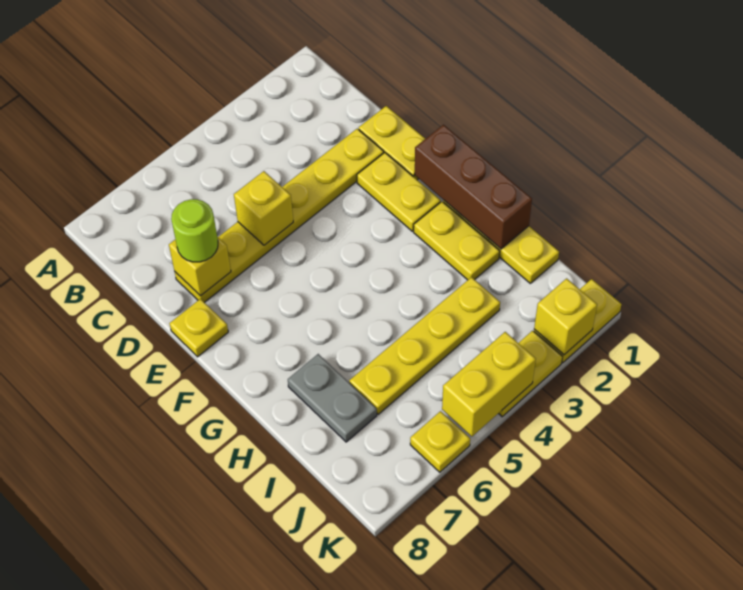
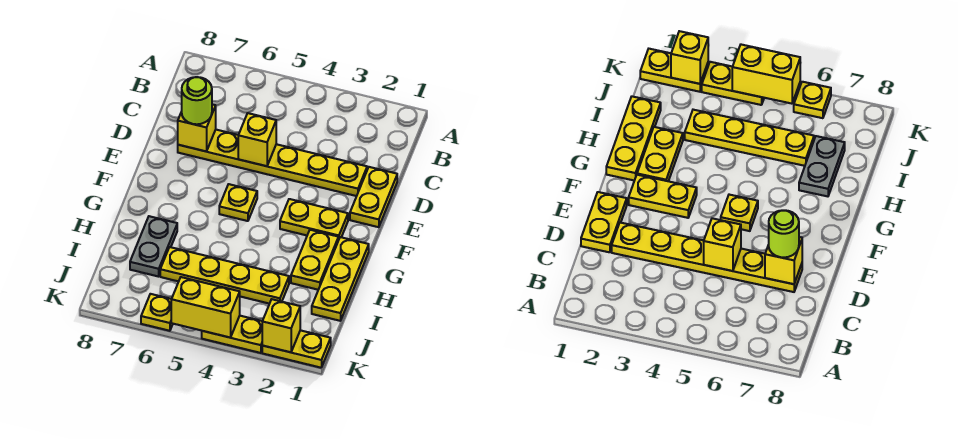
yellow plate E2:F2 level 1 -> yellow plate F2:F3 level 1
yellow plate E8 level 1 -> yellow plate F5 level 1
brown brick F1:H1 level 2 -> none

